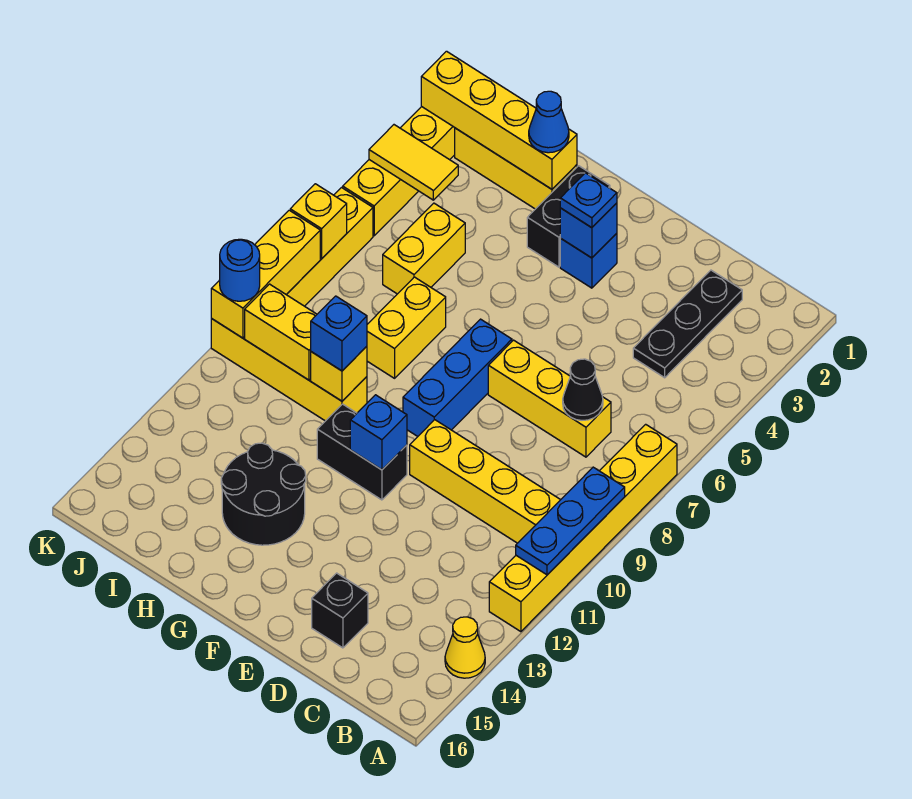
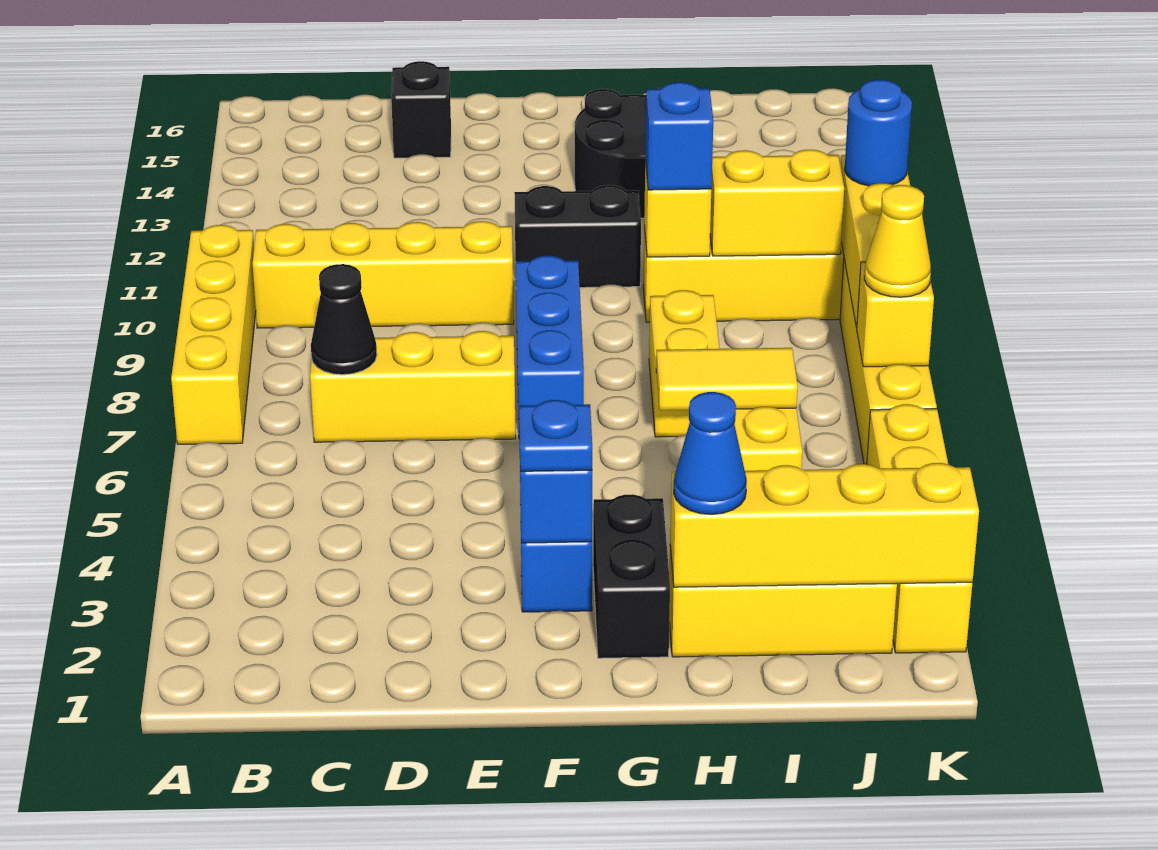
yellow brick A7:A12 level 1 -> yellow brick A7:A10 level 1
blue plate A9:A11 level 2 -> none
yellow cone A14 level 1 -> yellow cone K7 level 3
black plate C2:C4 level 1 -> none
blue brick F11 level 2 -> none
yellow tile J4:K4 level 2 -> yellow tile H6:I6 level 2

